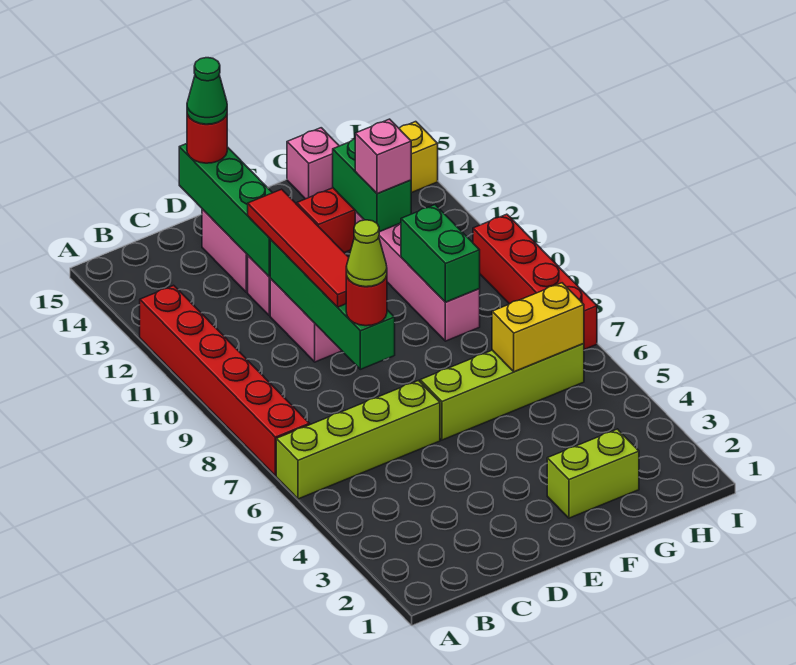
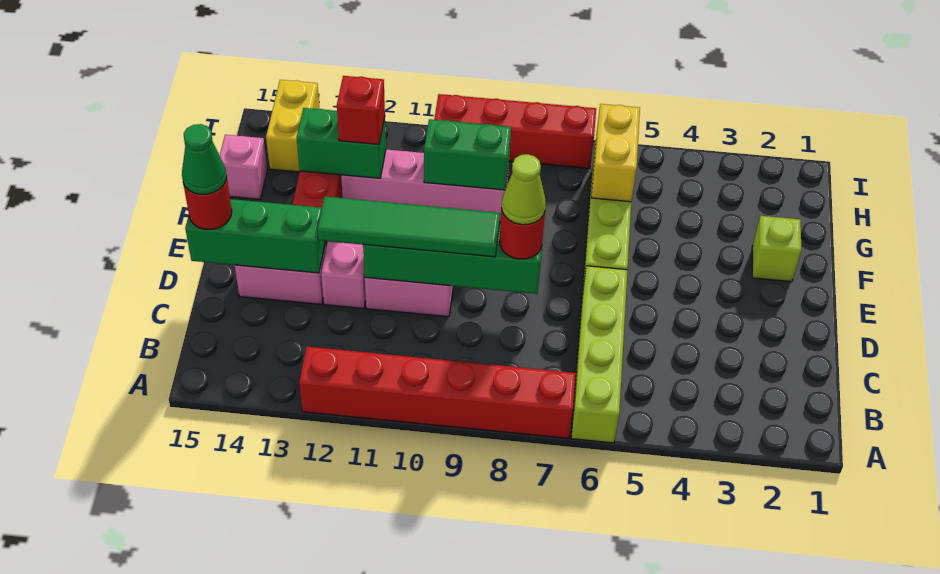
red tile D9:D12 level 3 -> green tile D9:D12 level 3
green brick D12:D15 level 2 -> green brick D13:D15 level 2
lime brick F2:G2 level 1 -> lime brick F2 level 1
pink brick G12 level 3 -> red brick G12 level 3

